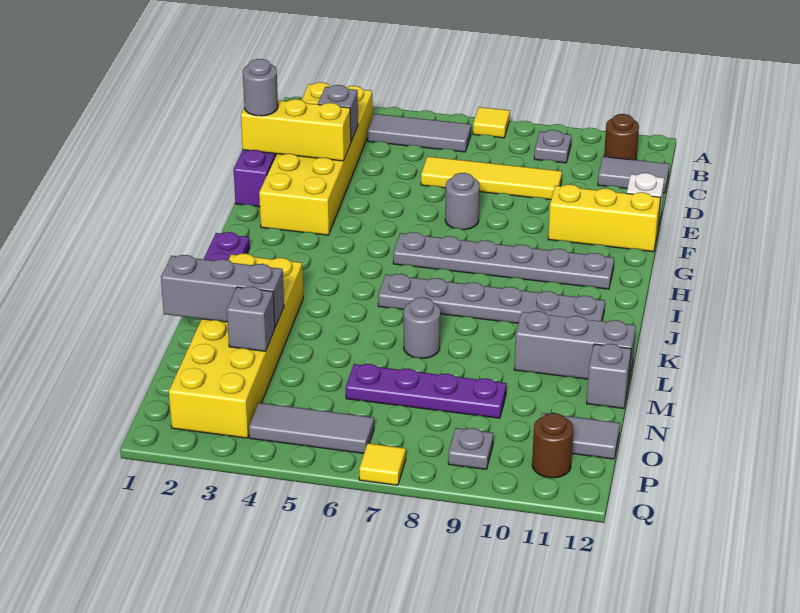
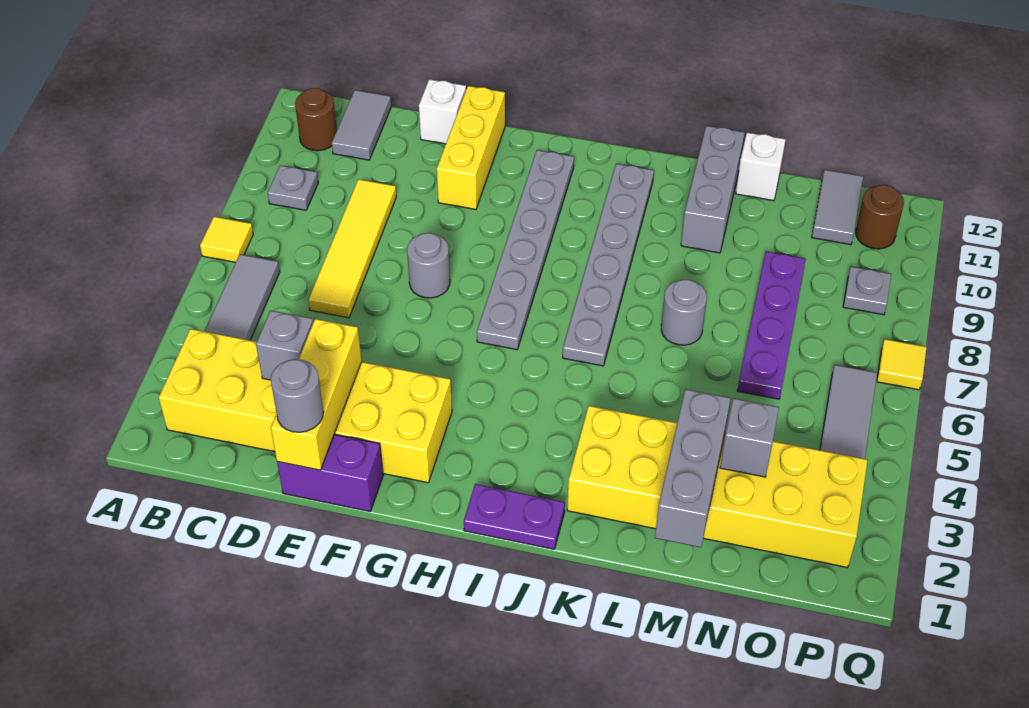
grey brick M12 level 1 -> white brick M12 level 1

